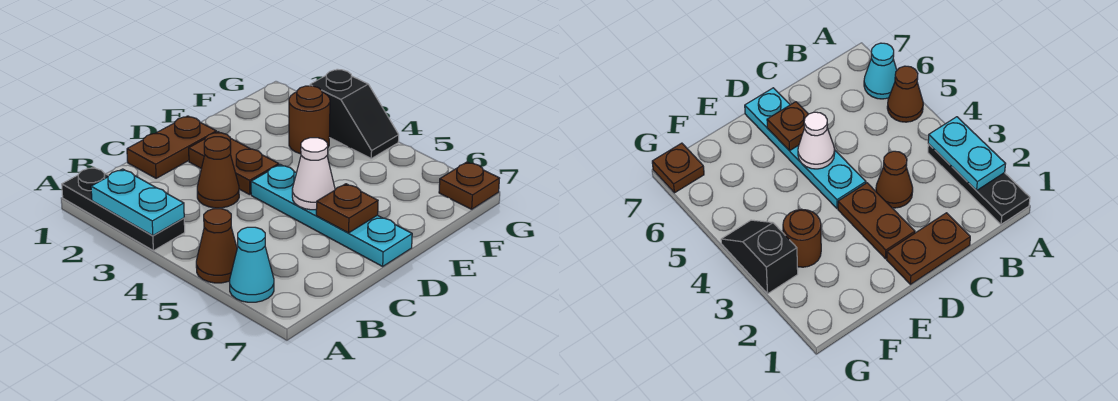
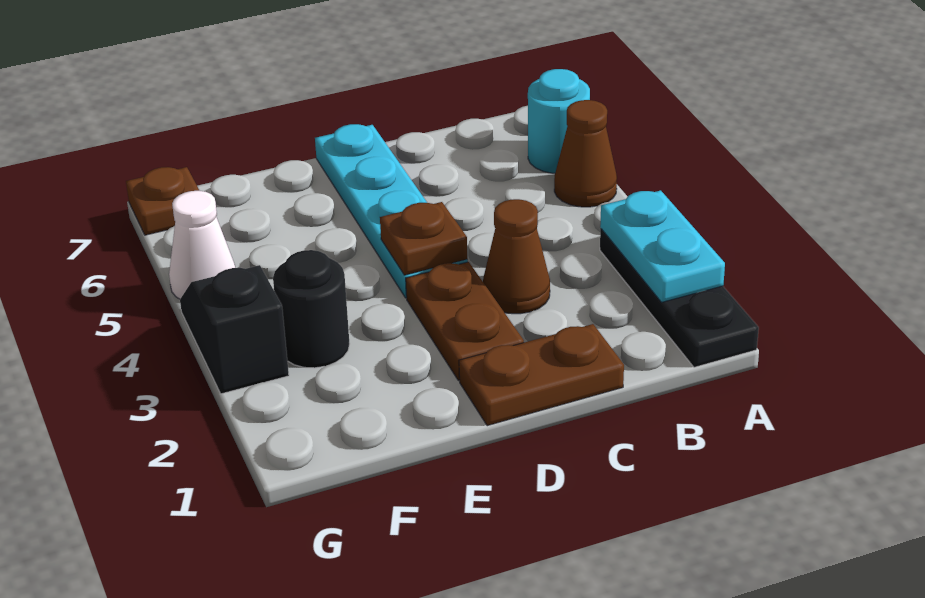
cyan cone A6 level 1 -> cyan round brick A6 level 1
white cone D5 level 2 -> white cone G5 level 1
brown plate D6 level 2 -> brown plate D4 level 2
brown round brick F3 level 1 -> black round brick F3 level 1

